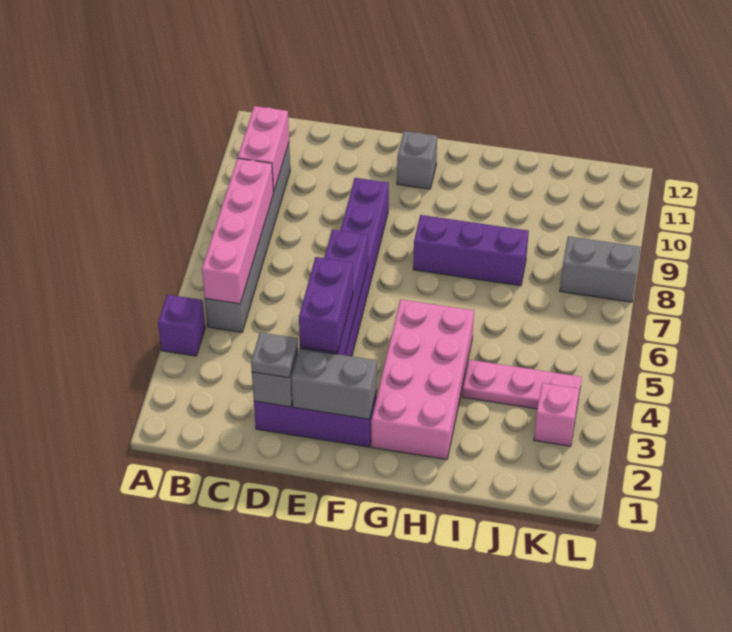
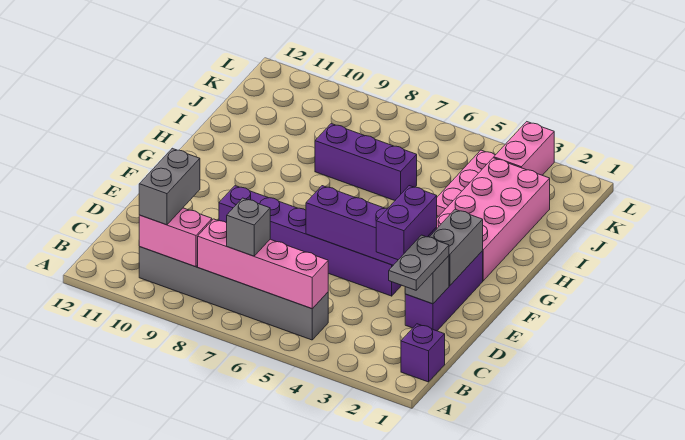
purple brick A4 level 1 -> purple brick B1 level 1
grey plate D2 level 3 -> grey plate C2:D2 level 3
purple brick E3:E4 level 3 -> purple brick D3:E3 level 3
grey brick F11 level 1 -> grey brick B7 level 3
pink brick G2:H5 level 1 -> pink brick G2:J3 level 1
purple brick G8:I8 level 1 -> purple brick I6:I8 level 1
pink brick K3 level 1 -> pink brick K3:L3 level 1
grey brick K8:L8 level 1 -> grey brick B10:C10 level 3

